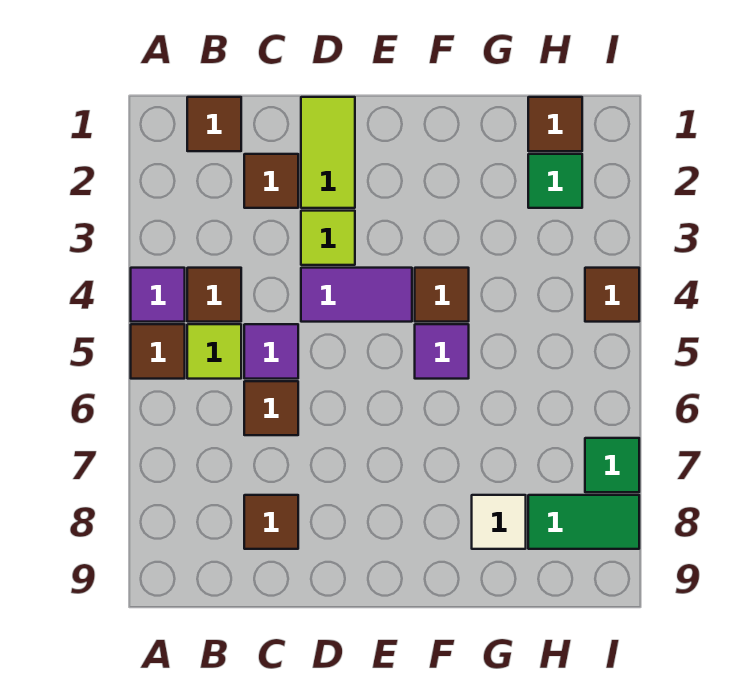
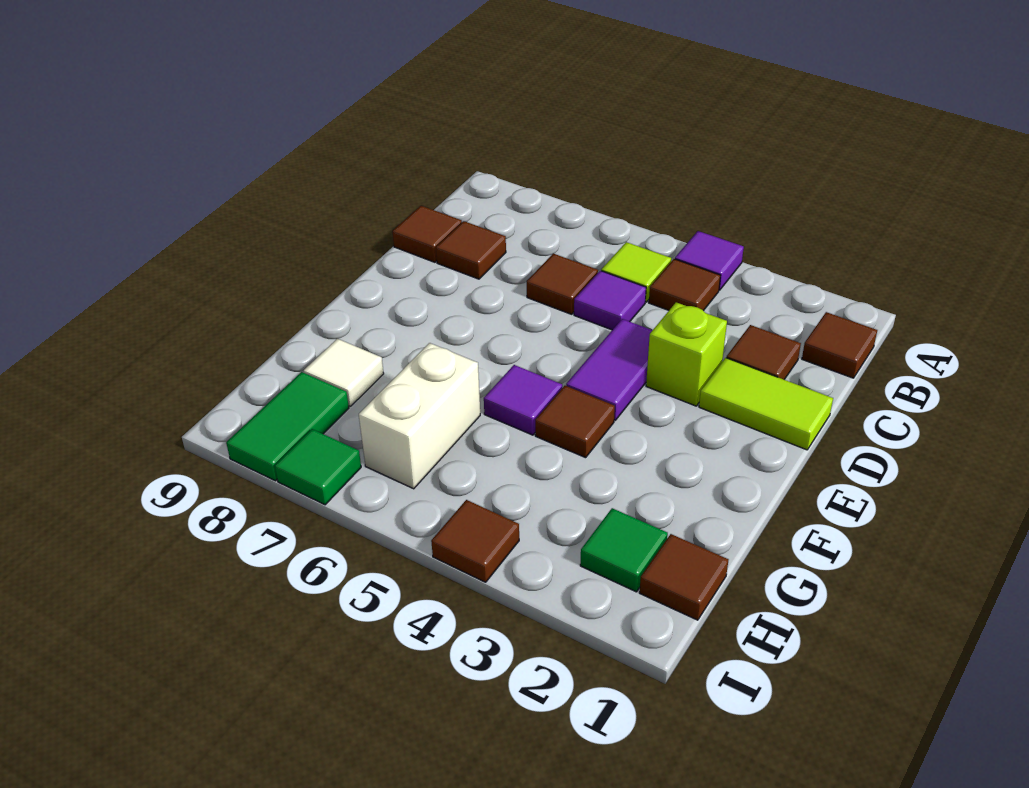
brown tile A5 level 1 -> brown tile C9 level 1
lime tile D3 level 1 -> lime brick D3 level 1
none -> white brick G6:H6 level 1

